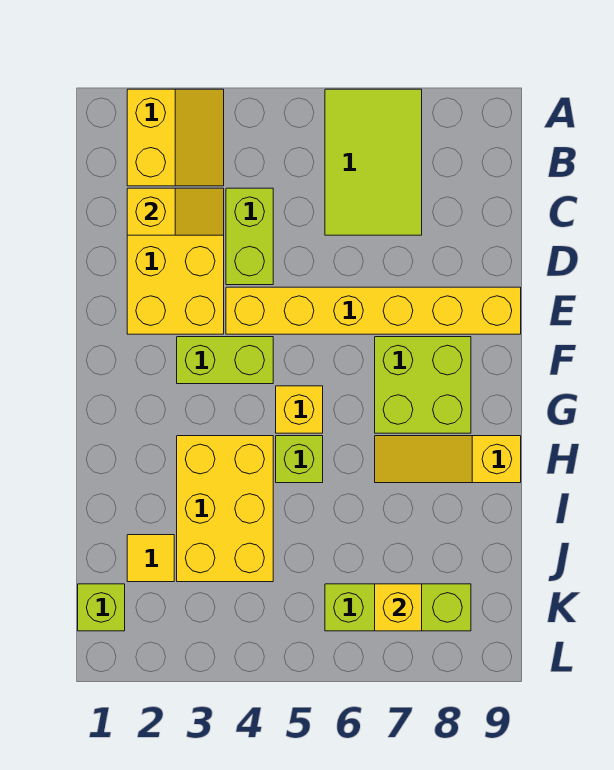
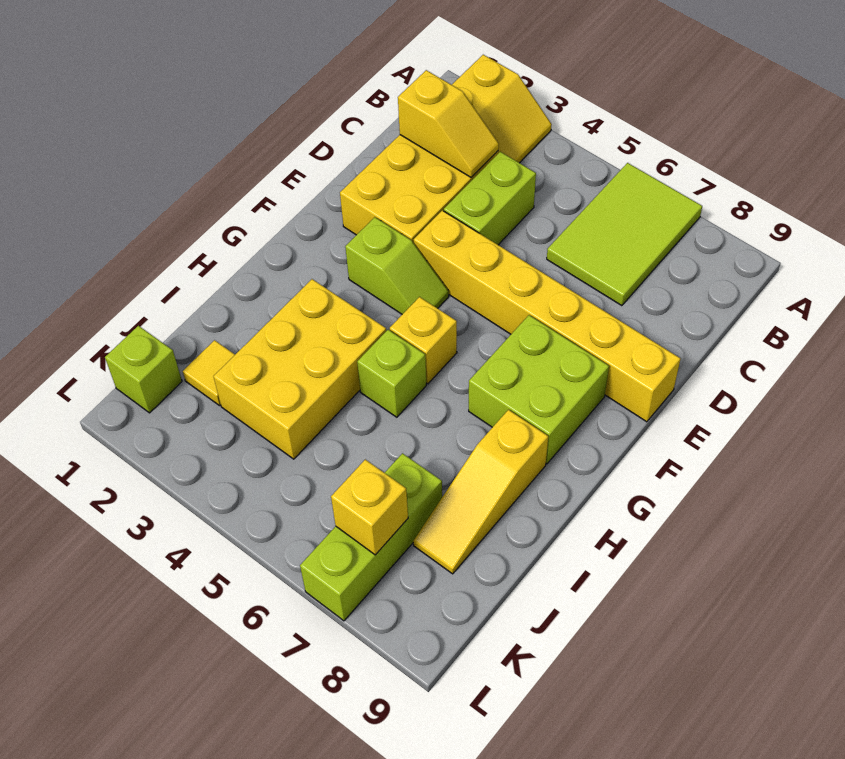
lime brick F3:F4 level 1 -> lime slope F3:F4 level 1 top 3
yellow slope H7:H9 level 1 top 9 -> yellow slope H8:J8 level 1 top H
lime brick K6:K8 level 1 -> lime brick J7:L7 level 1

